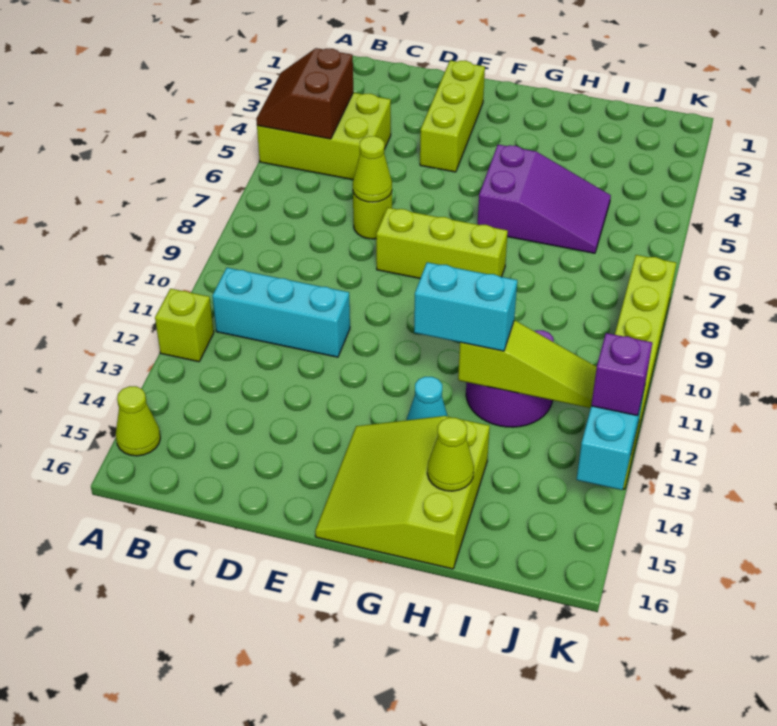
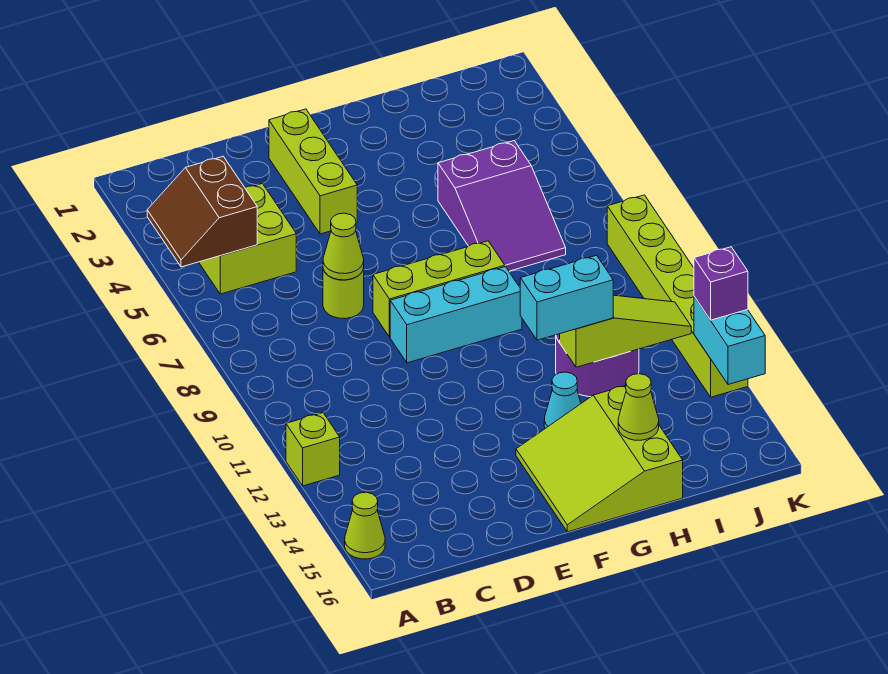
lime brick A4:C5 level 1 -> lime brick B4:C5 level 1
cyan brick B11:D11 level 1 -> cyan brick E9:G9 level 1
purple slope G5:I6 level 1 top G -> purple slope H5:I7 level 1 top 5

